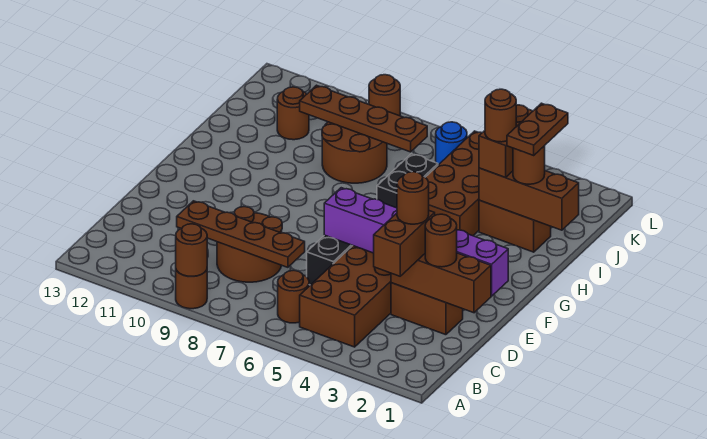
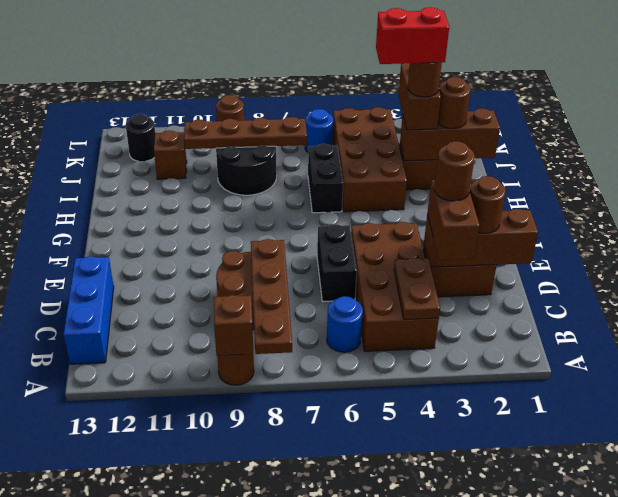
brown round brick A9 level 2 -> brown brick A9 level 2
brown round brick B6 level 1 -> blue round brick B6 level 1
none -> blue brick B13:D13 level 1
brown plate C7:C10 level 2 -> brown plate A8:D8 level 2
purple brick E1:E6 level 2 -> none
brown plate I2:J2 level 4 -> brown plate B4:C4 level 2
none -> red brick I3:I4 level 5
brown round brick I8:J9 level 1 -> black round brick I8:J9 level 1
brown round brick J11 level 1 -> brown brick J11 level 1
none -> black round brick K12 level 1

